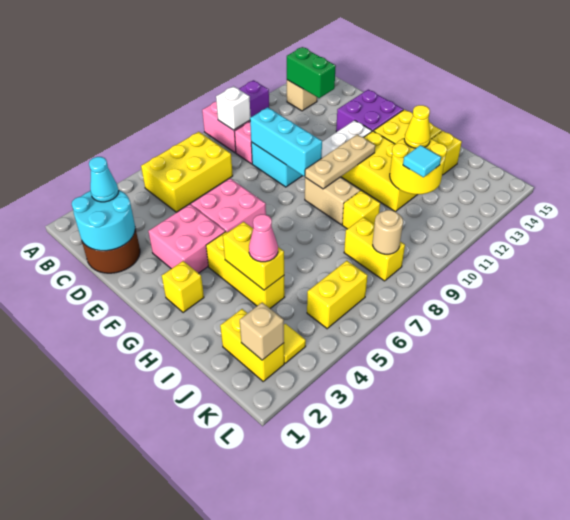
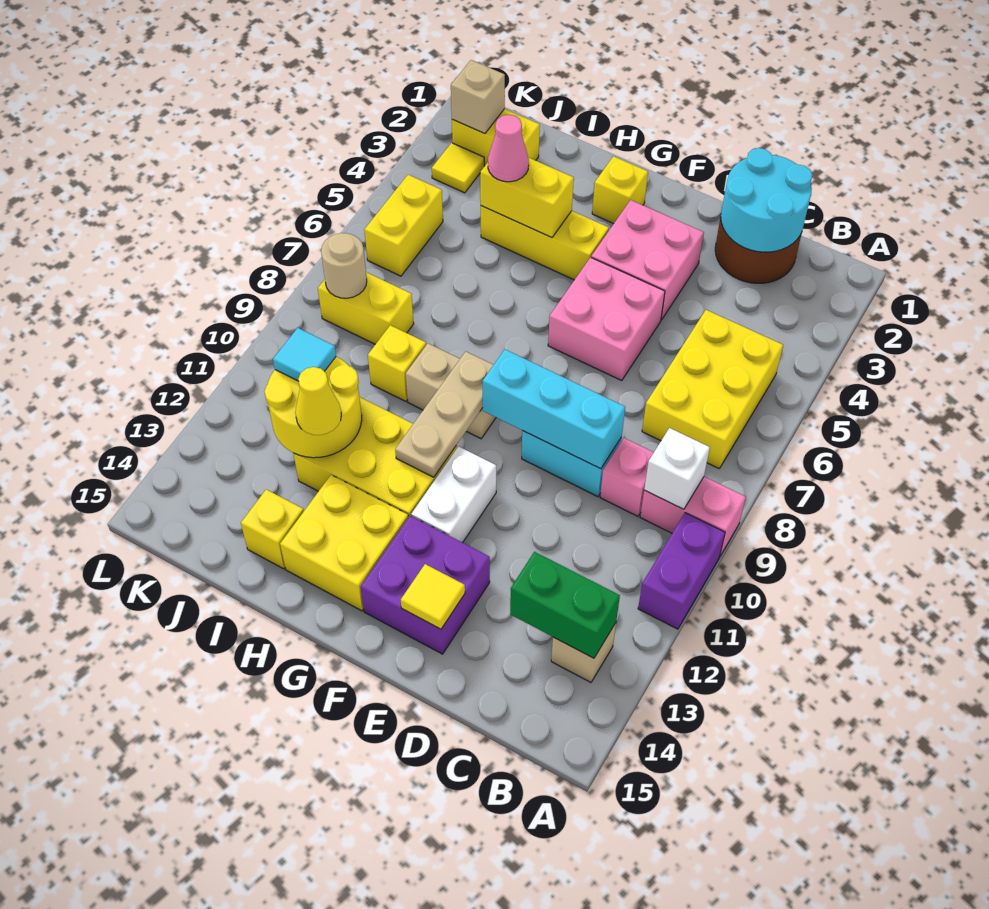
cyan cone C2 level 3 -> none
none -> yellow tile E14 level 2

